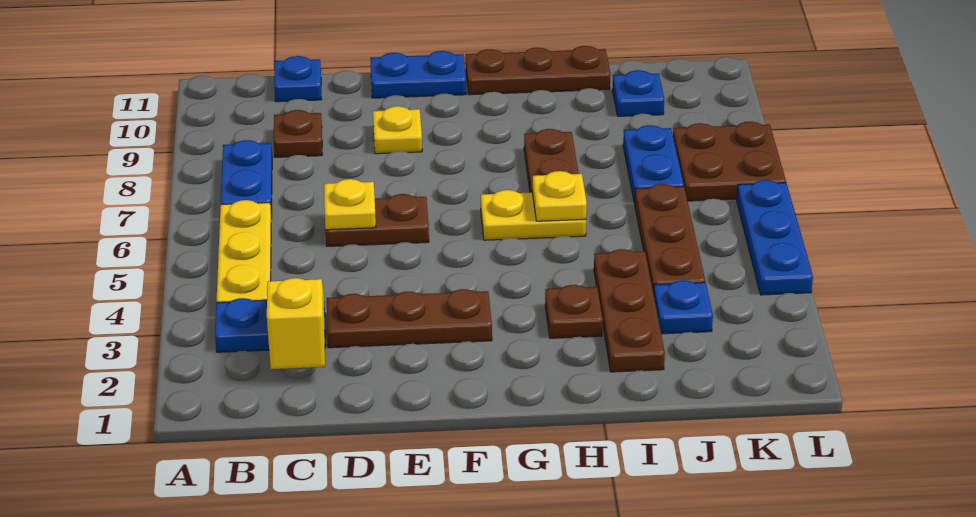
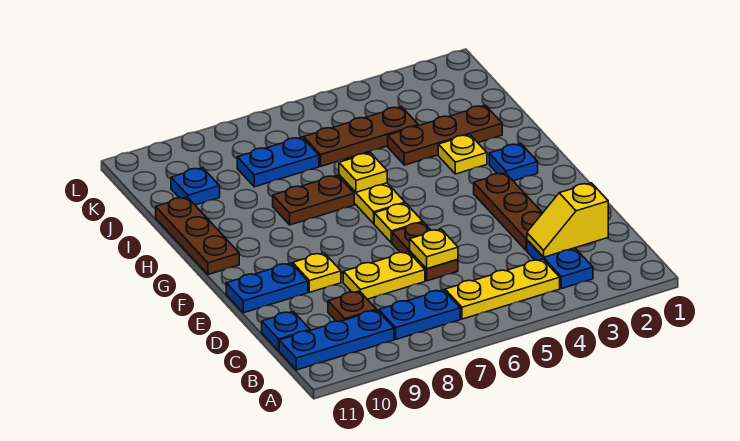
none -> yellow plate D7:D8 level 1
blue plate E11:F11 level 1 -> blue plate E10:E11 level 1
none -> yellow plate F6 level 1
brown plate H3 level 1 -> yellow plate H3 level 1
blue plate J3 level 1 -> blue plate G2 level 1
brown plate K7:L8 level 1 -> none
blue plate L4:L6 level 1 -> blue plate B9:B11 level 1

